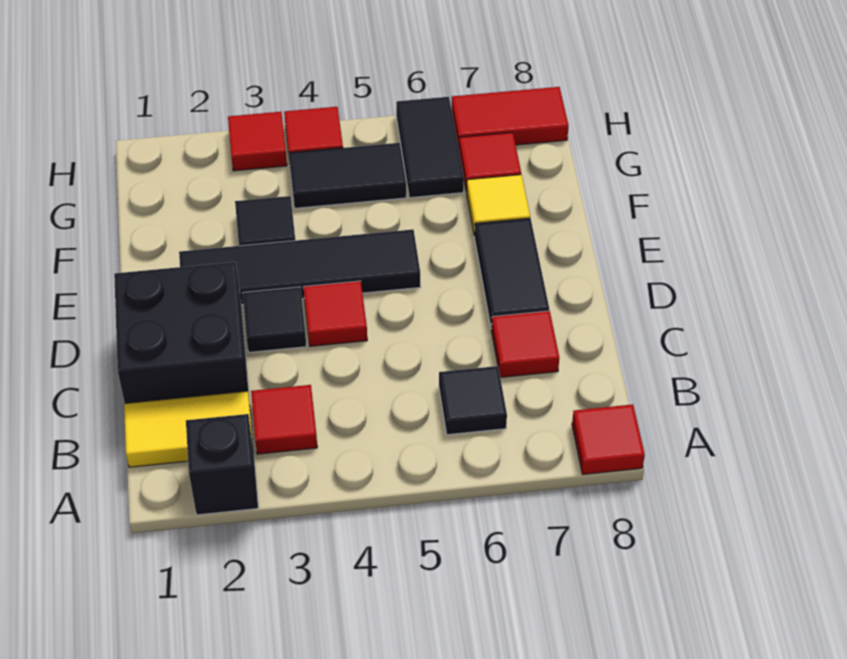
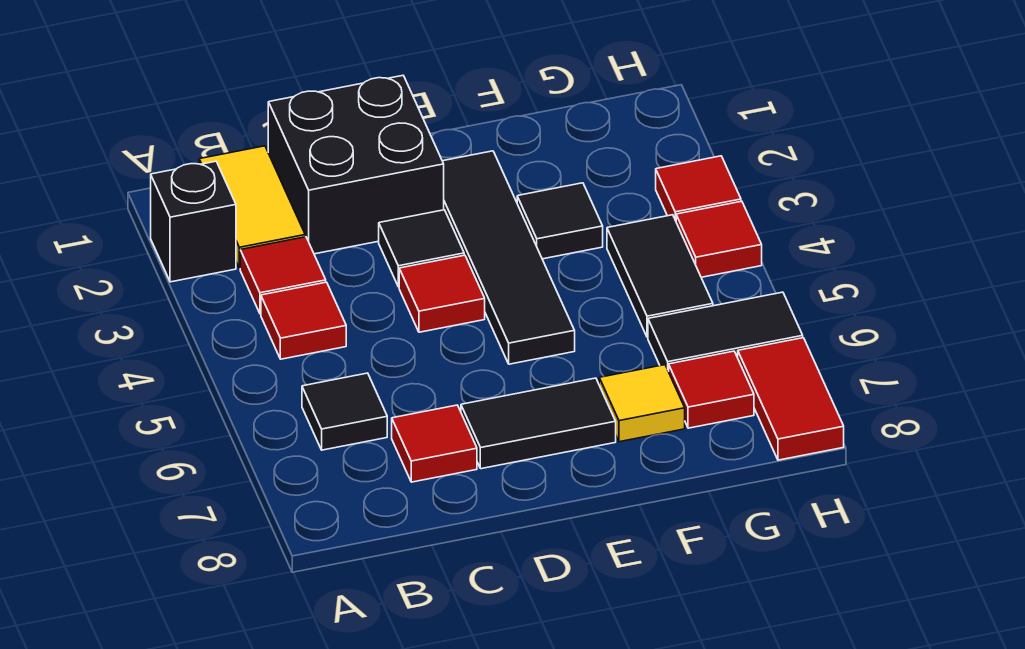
red tile A8 level 1 -> red tile B4 level 1

